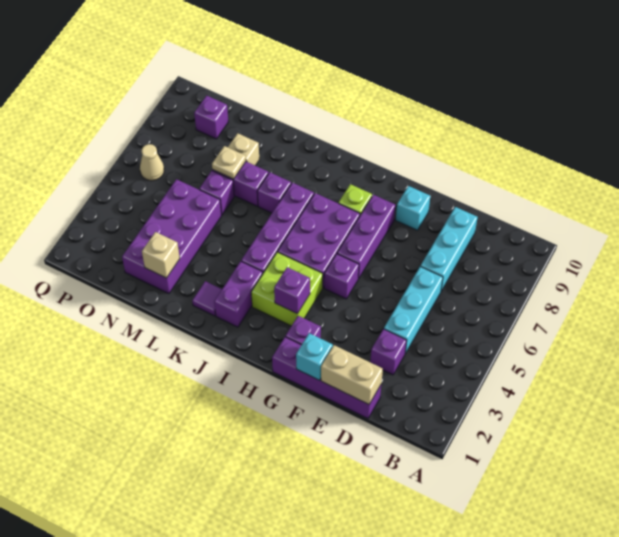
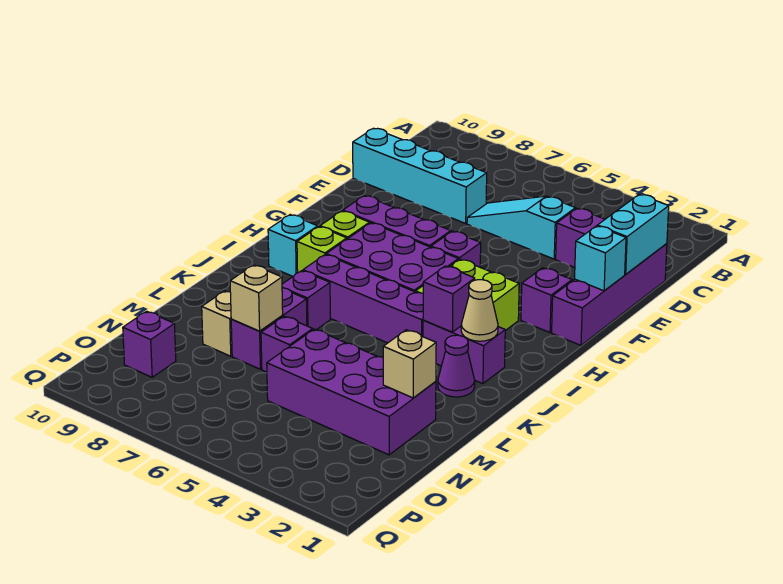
tan brick D1:E1 level 2 -> cyan brick D1:E1 level 2
cyan brick D4:D6 level 1 -> cyan slope D4:D6 level 1 top 4
cyan brick D7:D9 level 1 -> cyan brick D7:D10 level 1
cyan brick F9 level 1 -> cyan brick I9 level 1
purple brick H3 level 2 -> purple brick J3 level 2
none -> lime brick I8 level 1
purple tile K2 level 1 -> purple cone K2 level 1
tan plate M7 level 2 -> tan brick M7 level 2
tan cone P6 level 1 -> tan cone J2 level 2

